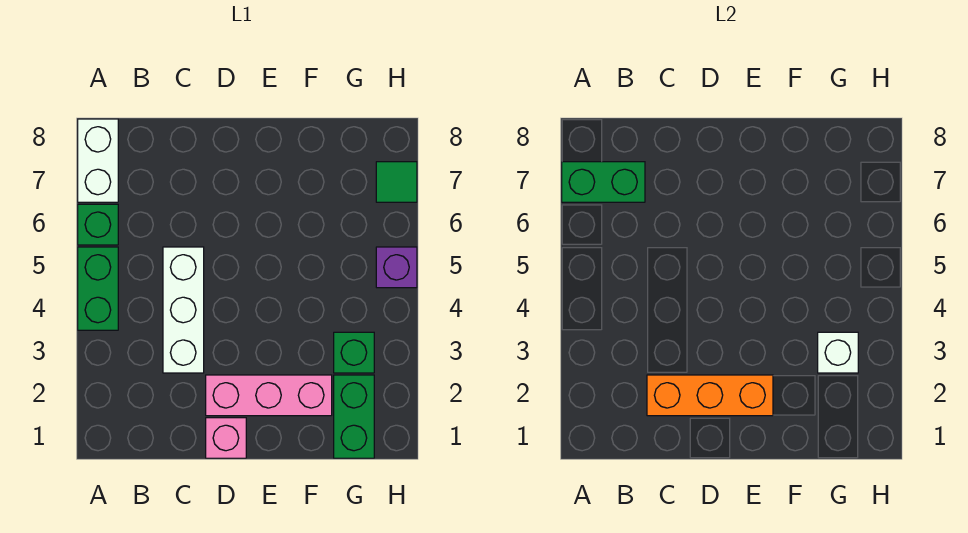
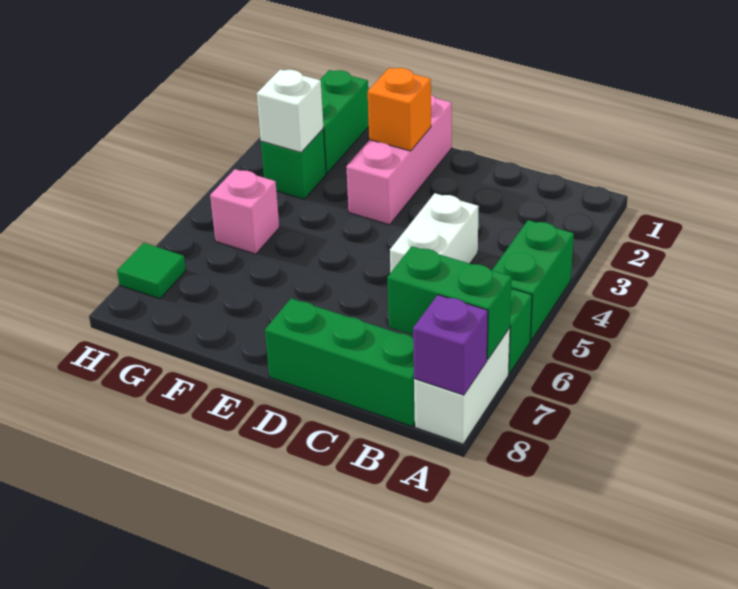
none -> green brick B8:D8 level 1
orange brick C2:E2 level 2 -> orange brick E2 level 2
white brick C3:C5 level 1 -> white brick C4:C5 level 1
pink brick D1 level 1 -> pink brick G5 level 1
pink brick D2:F2 level 1 -> pink brick E1:E3 level 1
purple brick H5 level 1 -> purple brick A8 level 2

